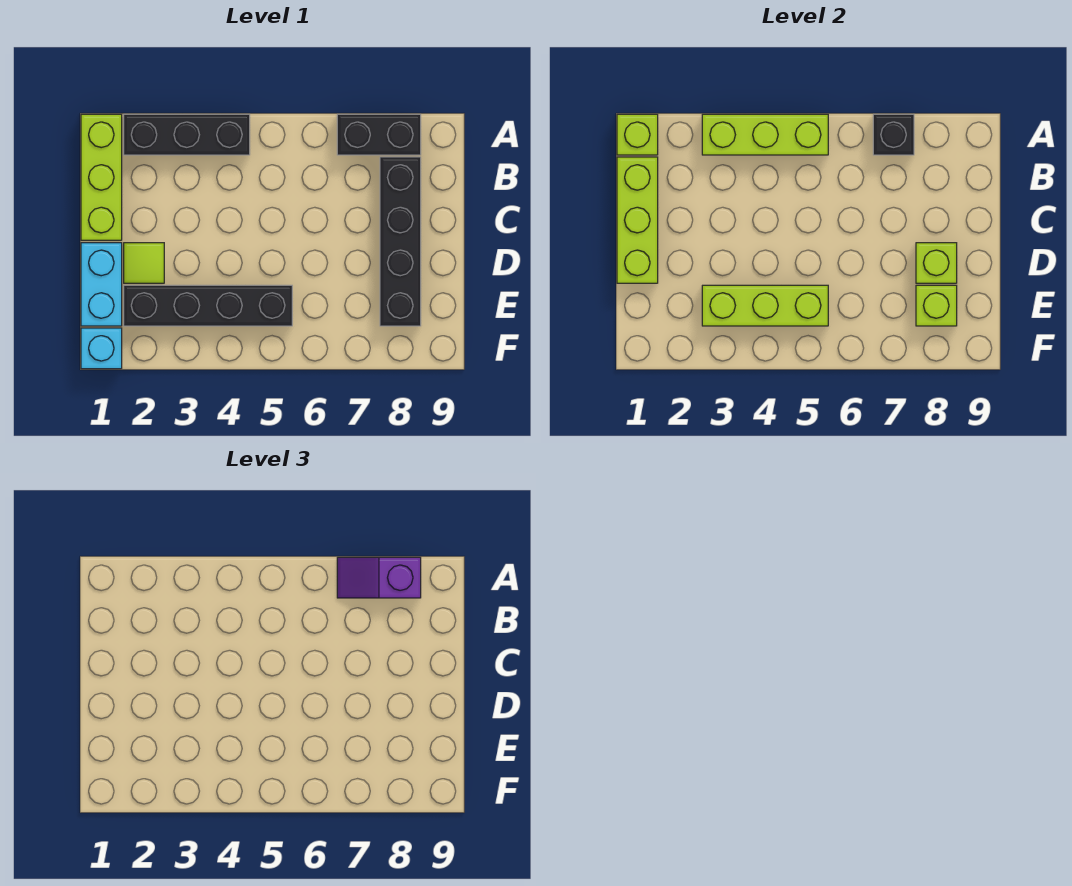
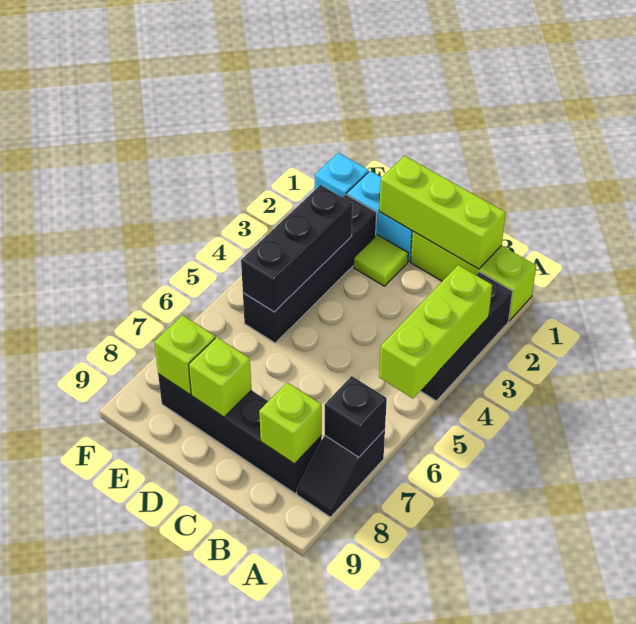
lime brick A1 level 2 -> lime brick B8 level 2
black brick A7:A8 level 1 -> black slope A7:A8 level 1 top 7
purple slope A7:A8 level 3 top 8 -> none
lime brick E3:E5 level 2 -> black brick E3:E5 level 2

